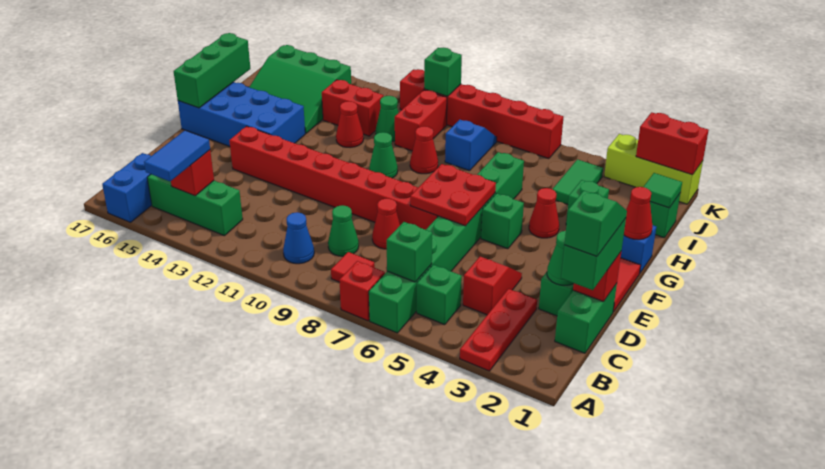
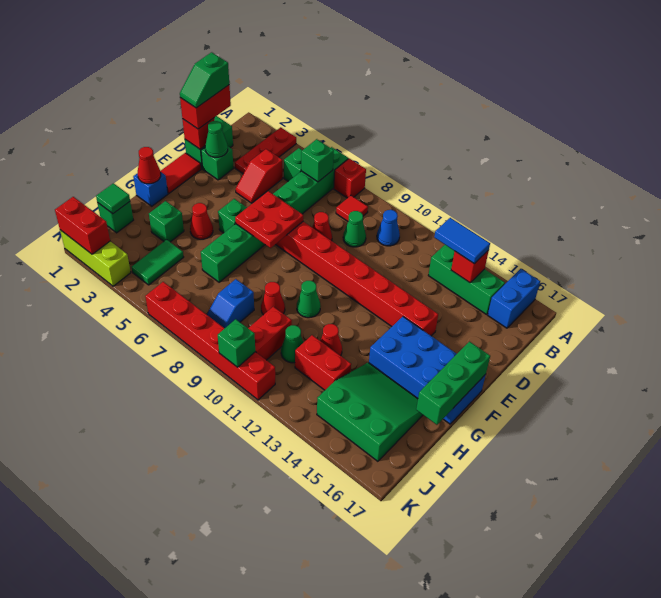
blue tile A14:B14 level 3 -> blue tile B13:B14 level 3
green brick C1:D1 level 3 -> red brick C1:D1 level 3

